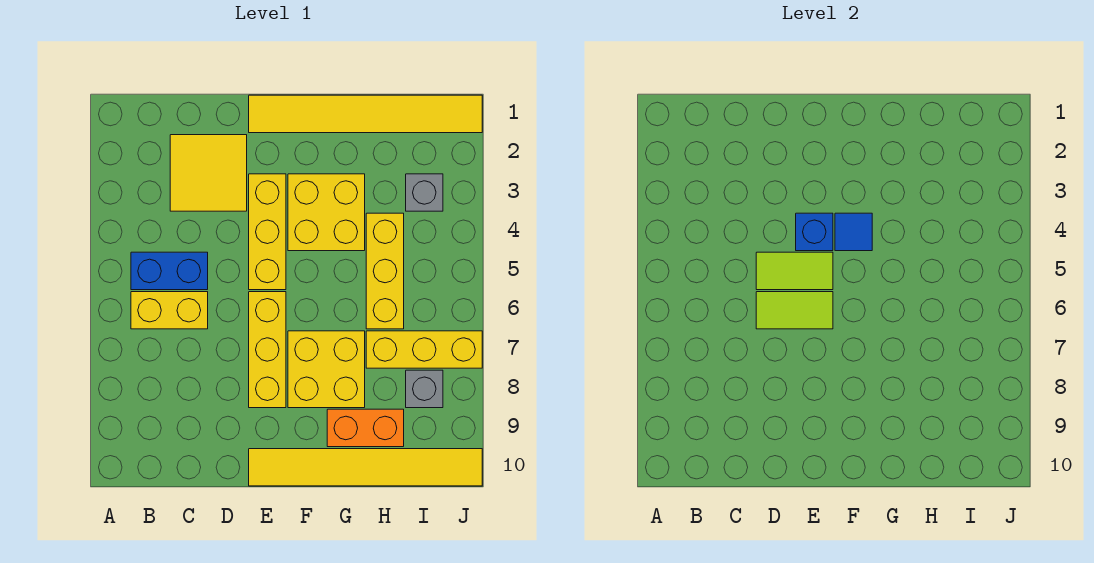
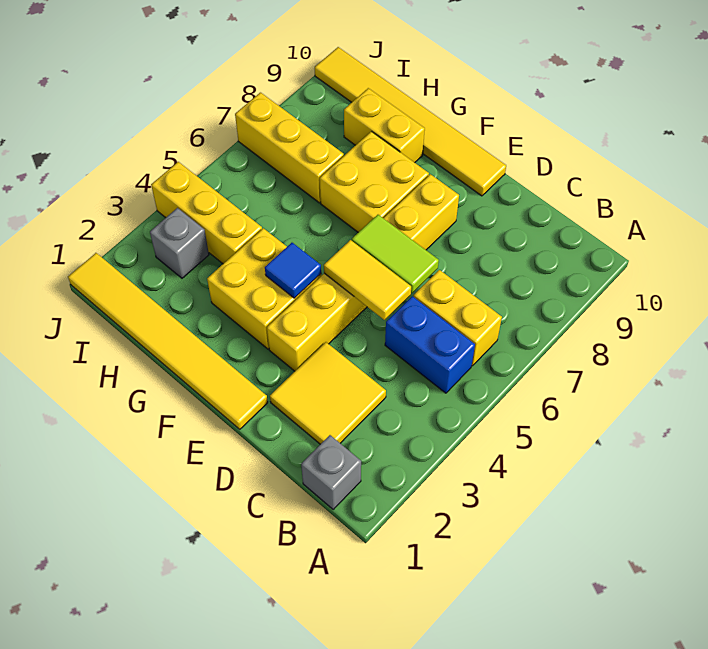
lime tile D5:E5 level 2 -> yellow tile D5:E5 level 2
blue brick E4 level 2 -> none
orange brick G9:H9 level 1 -> yellow brick G9:H9 level 1
yellow brick H4:H6 level 1 -> yellow brick H4:J4 level 1
grey brick I8 level 1 -> grey brick B1 level 1

